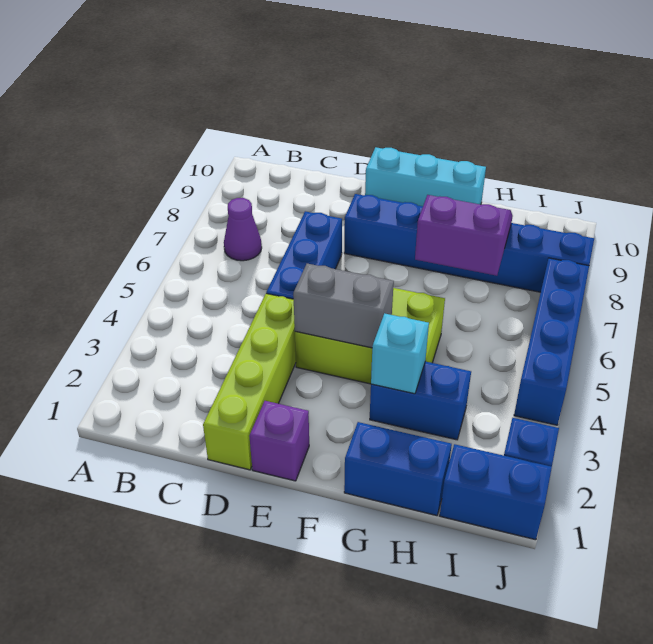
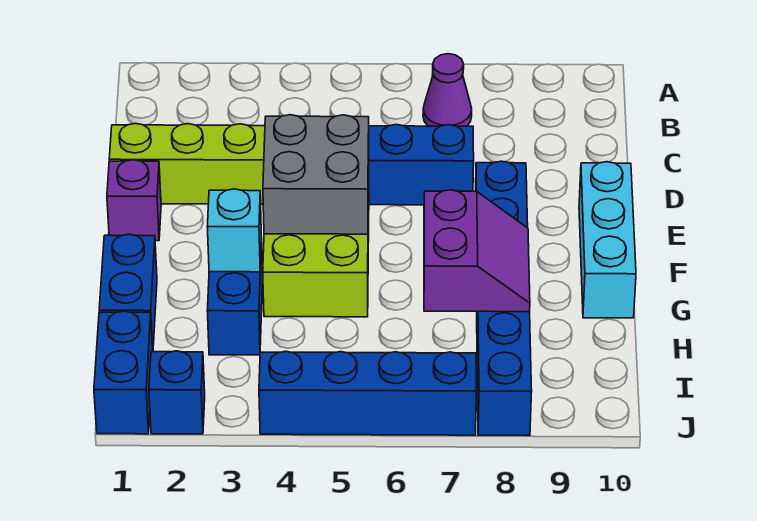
grey brick E4:F4 level 2 -> grey brick E4:F5 level 2

